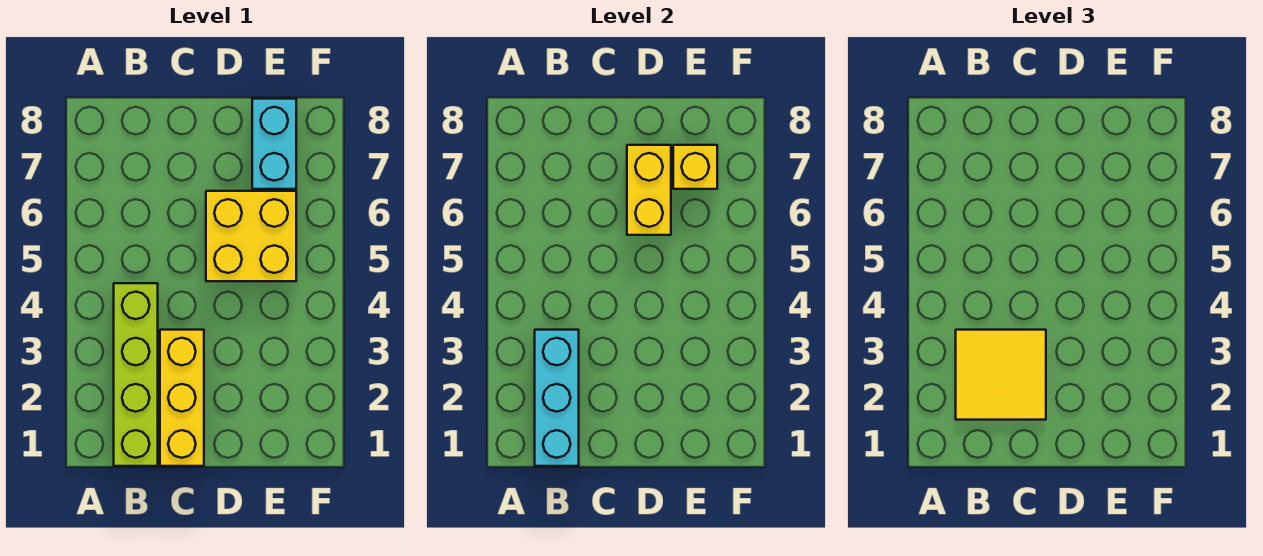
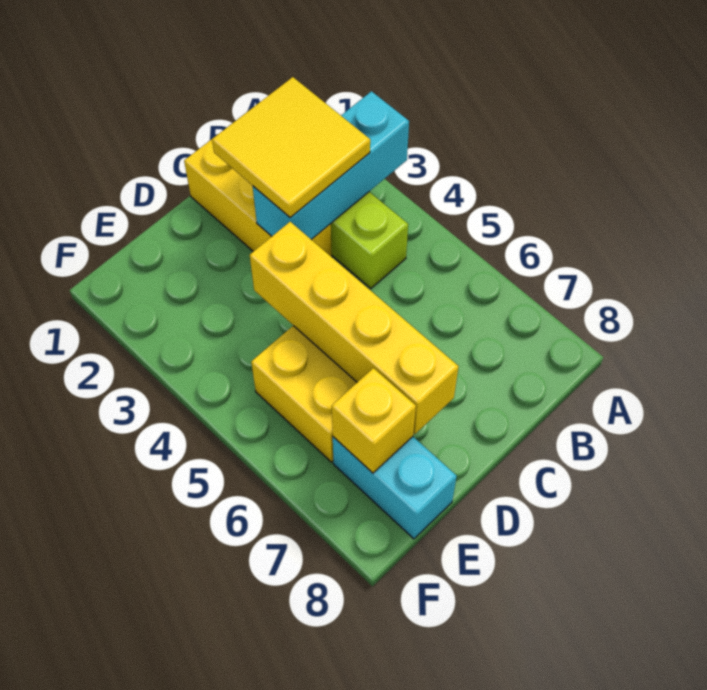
cyan brick B1:B3 level 2 -> cyan brick A3:C3 level 2
yellow brick D6:D7 level 2 -> yellow brick D4:D7 level 2

